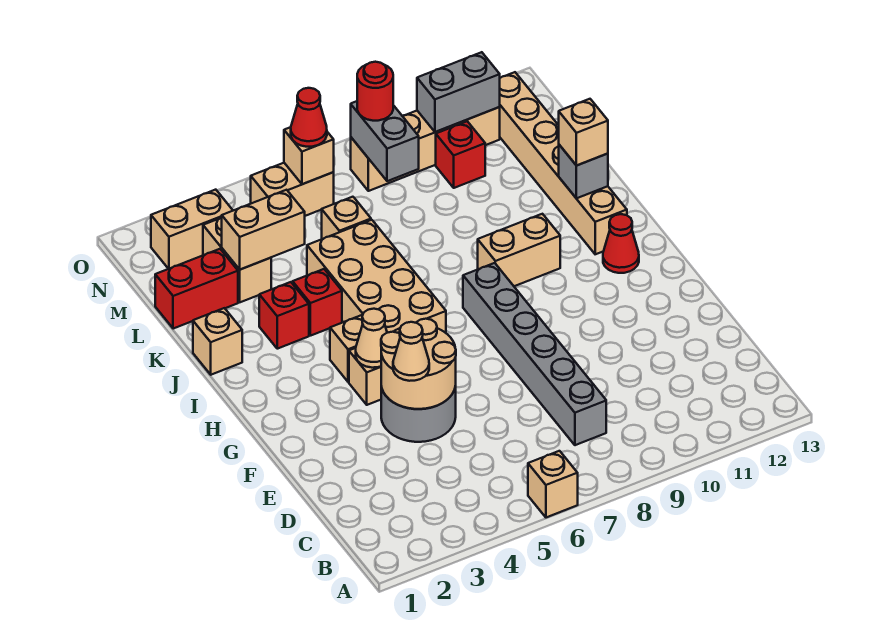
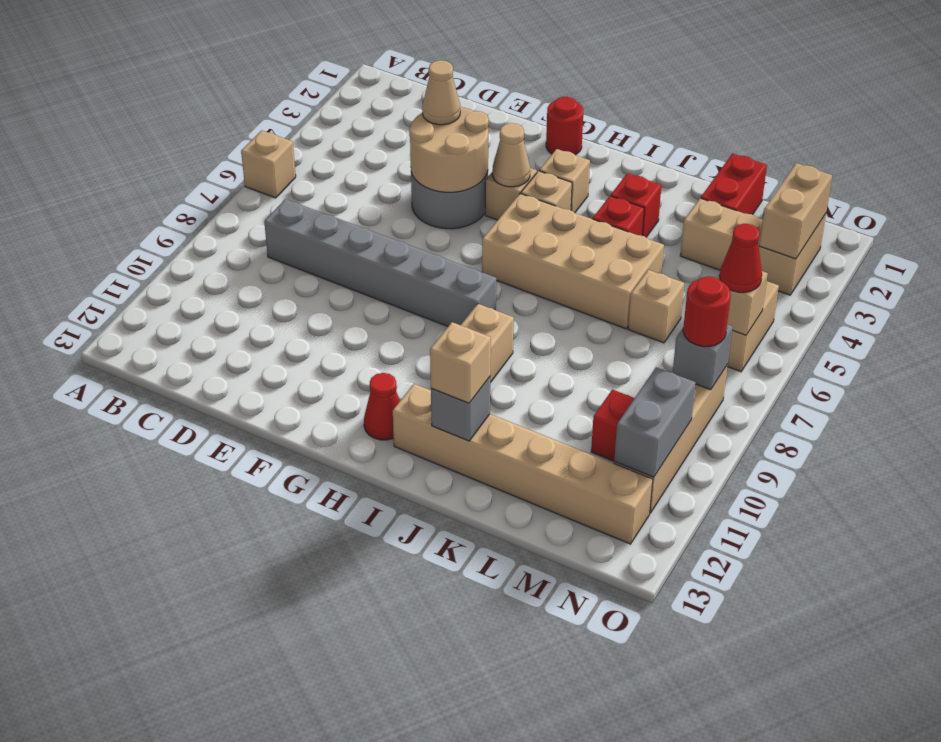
none -> red round brick G1 level 1
tan brick J1 level 1 -> tan brick H3 level 1
tan brick L3:L4 level 2 -> tan brick N2:N3 level 2
grey brick M8:N8 level 2 -> grey brick N8 level 2

